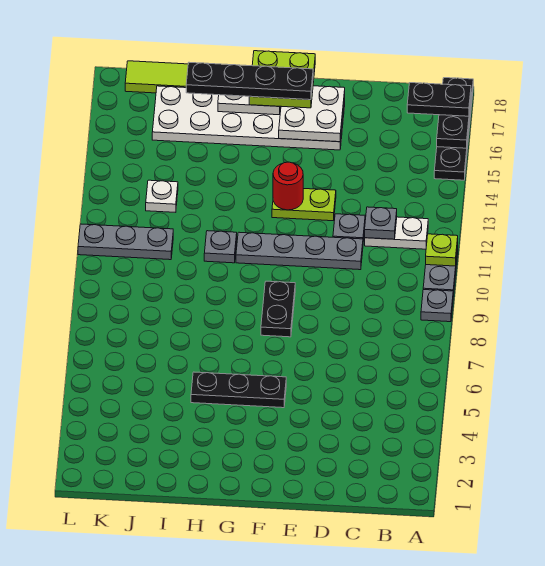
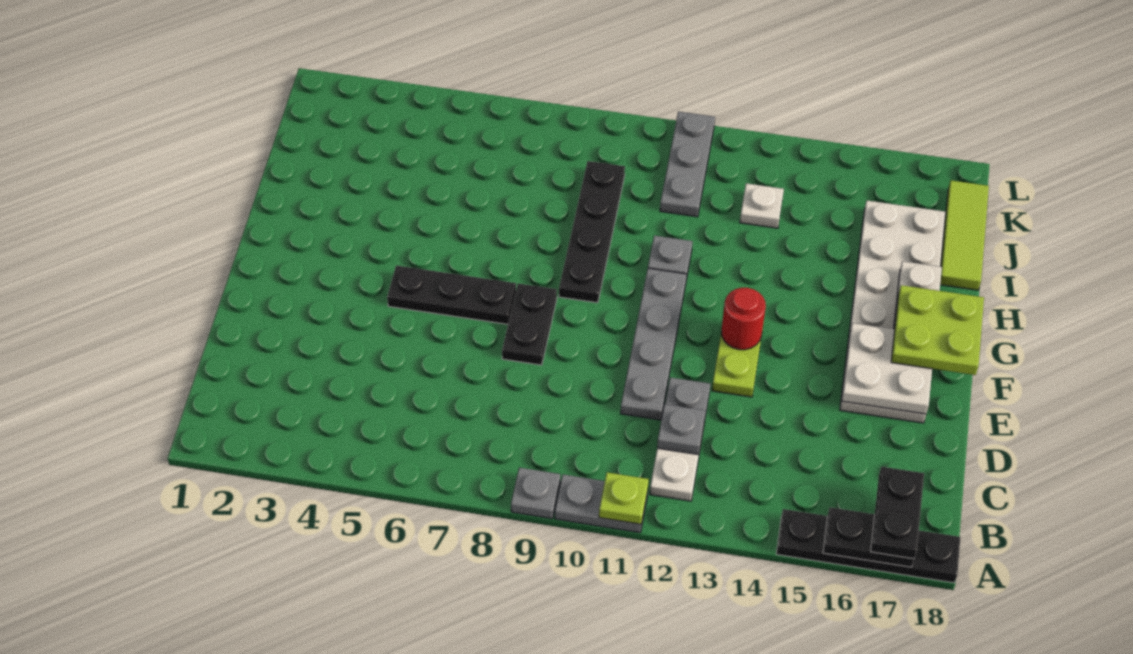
black plate F5:H5 level 1 -> black plate F5:F7 level 1
black plate F8:F9 level 1 -> black plate E8:F8 level 1
black plate F17:I17 level 4 -> black plate G9:J9 level 1

